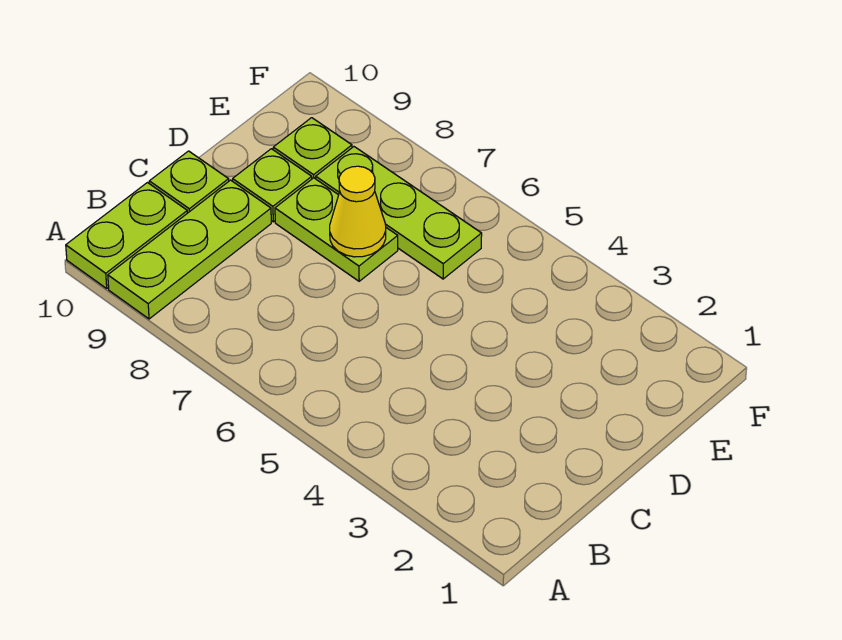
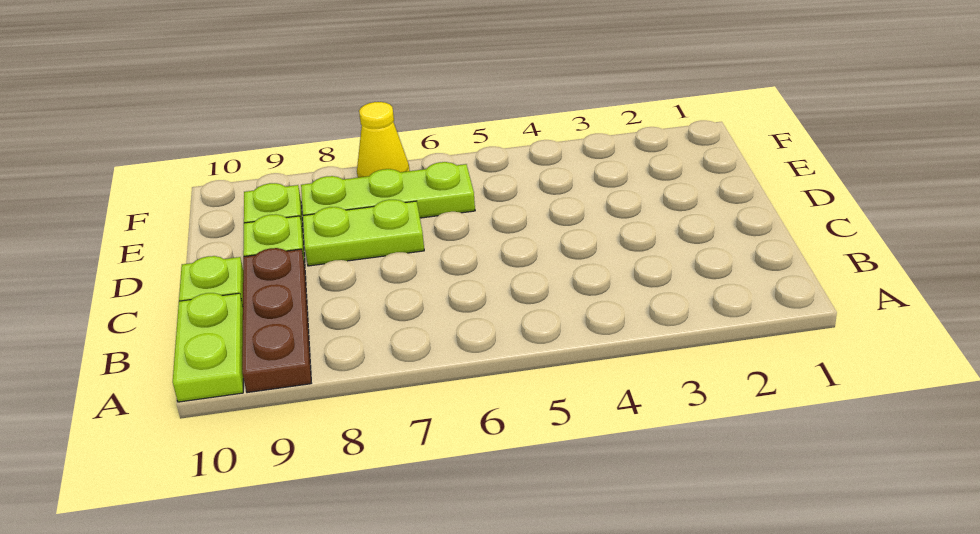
lime plate A9:C9 level 1 -> brown plate A9:C9 level 1
yellow cone D7 level 2 -> yellow cone F7 level 1

